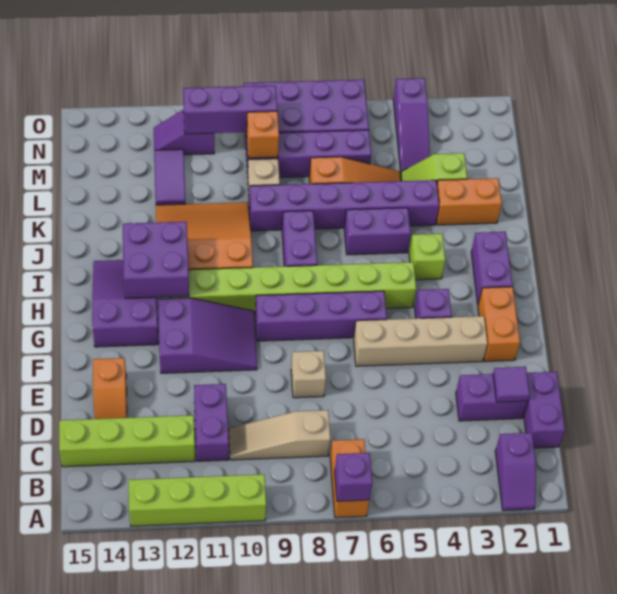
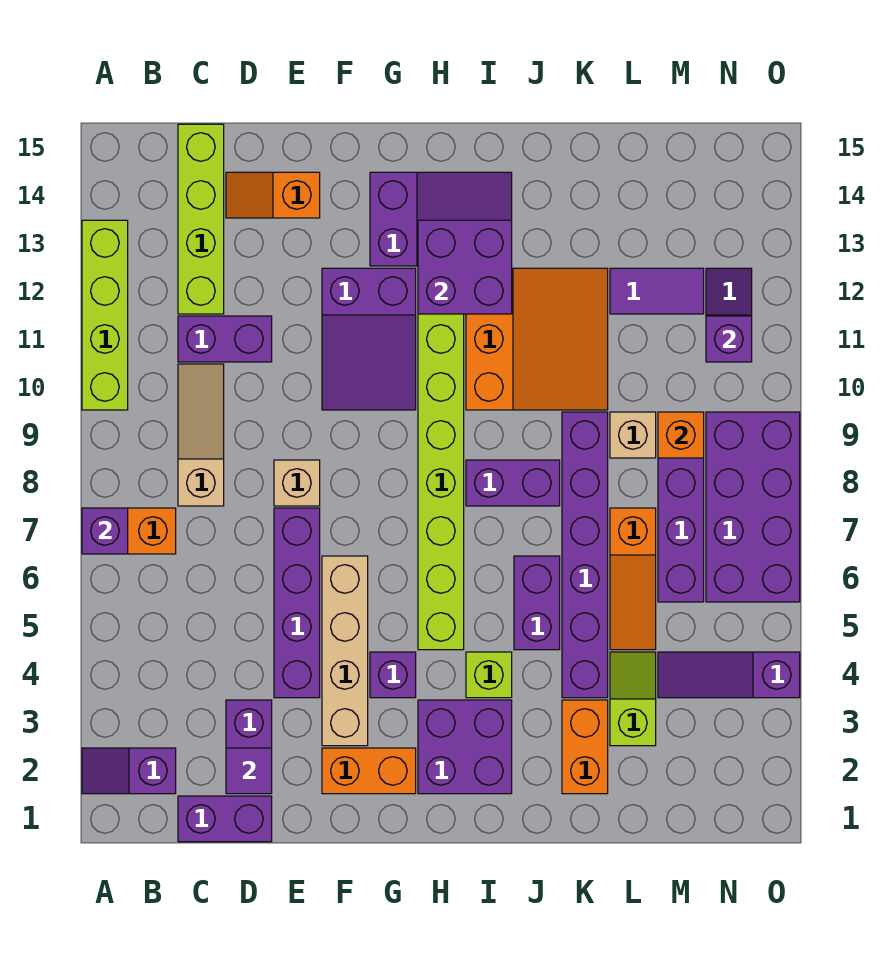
purple brick G6:G9 level 1 -> purple brick E4:E7 level 1
purple brick H2:I2 level 1 -> purple brick H2:I3 level 1
purple brick N9:N11 level 2 -> purple brick N11 level 2

